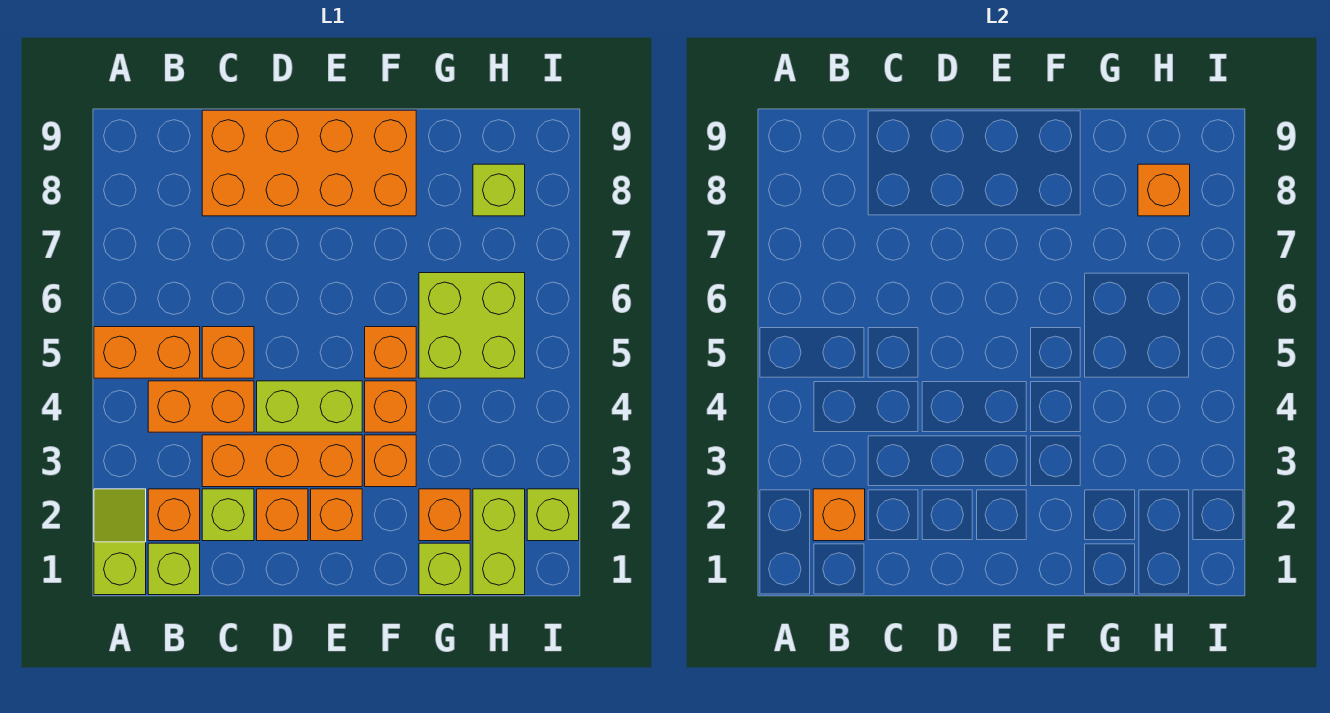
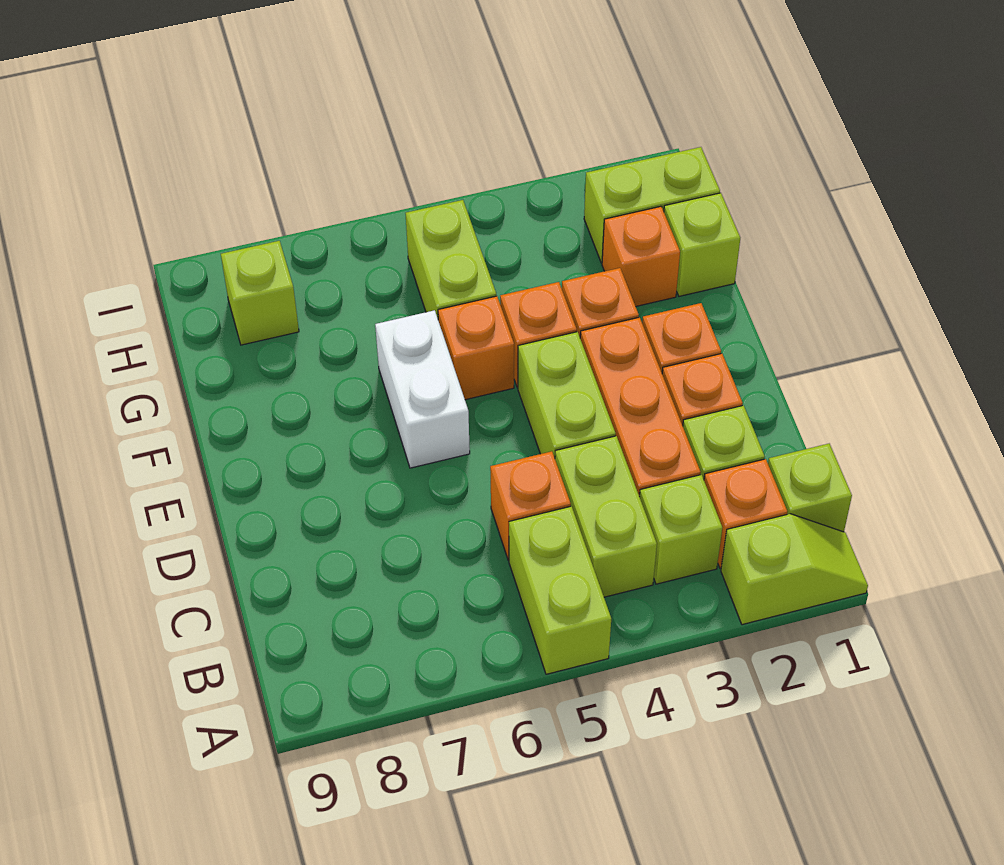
lime slope A1:A2 level 1 top 1 -> lime slope A1:A2 level 1 top 2
orange brick A5:B5 level 1 -> lime brick A5:B5 level 1
orange brick B2 level 2 -> none
orange brick B4:C4 level 1 -> lime brick B4:C4 level 1
orange brick C8:F9 level 1 -> none
none -> white brick E6:F6 level 1
lime brick G5:H6 level 1 -> lime brick G5:H5 level 1
orange brick H8 level 2 -> none
lime brick I2 level 1 -> lime brick B3 level 1

